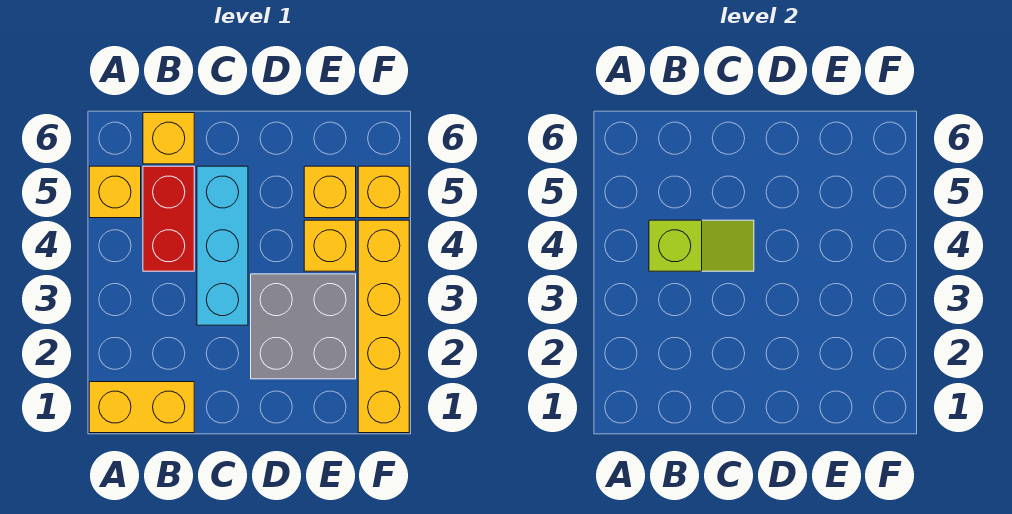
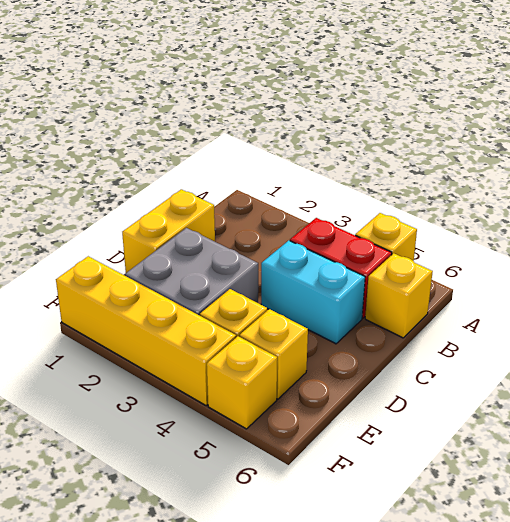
yellow brick A1:B1 level 1 -> yellow brick C1:D1 level 1
lime slope B4:C4 level 2 top B -> none
cyan brick C3:C5 level 1 -> cyan brick C4:C5 level 1

